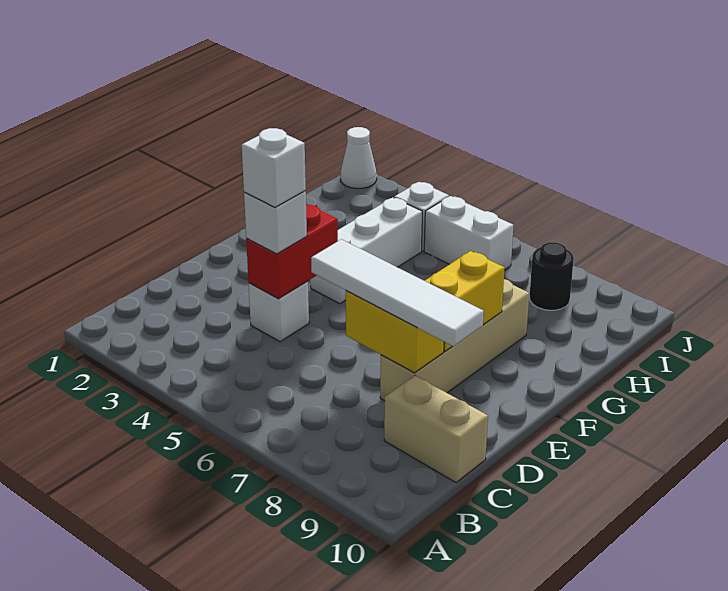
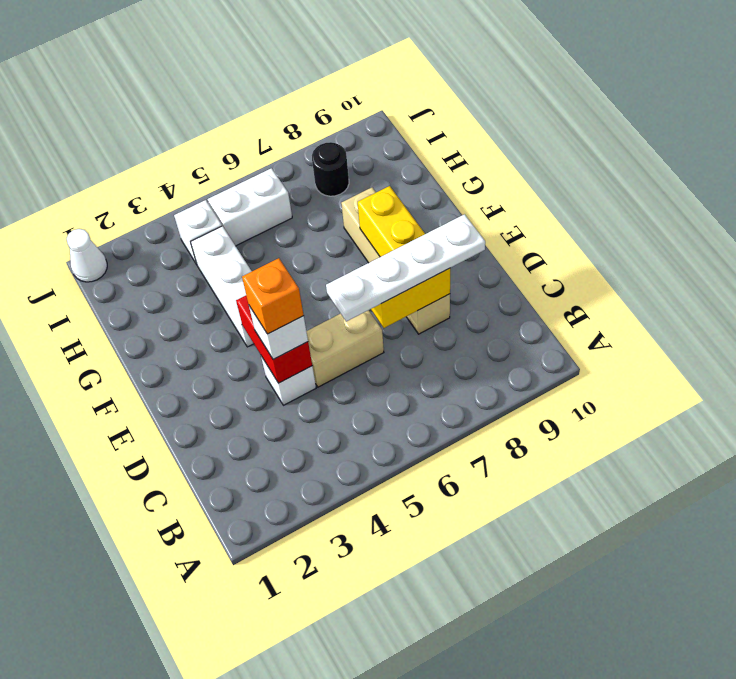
tan brick C9:C10 level 1 -> tan brick D5:D6 level 1
white brick D4 level 4 -> orange brick D4 level 4
white tile D6:D9 level 3 -> white plate D6:D9 level 3

